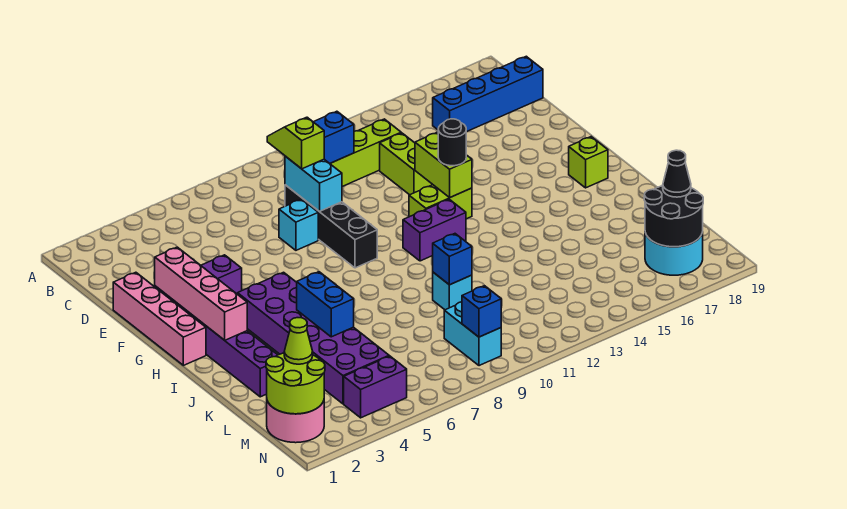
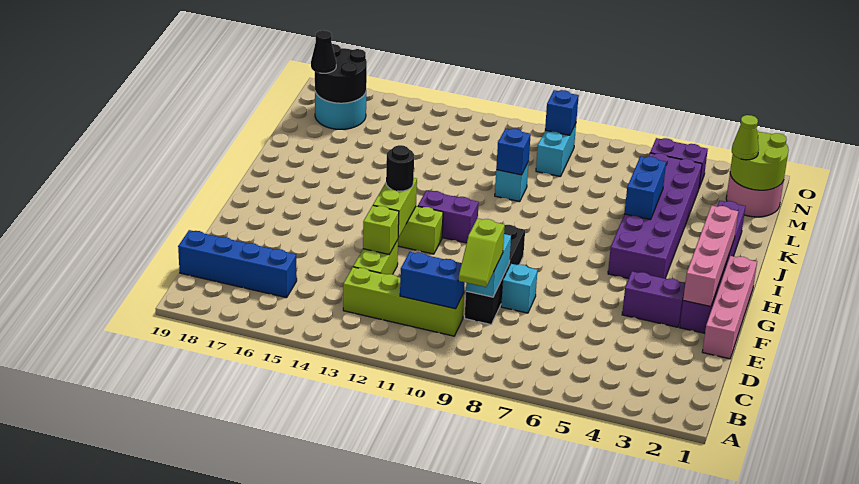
lime brick H18 level 1 -> lime brick E13 level 2

